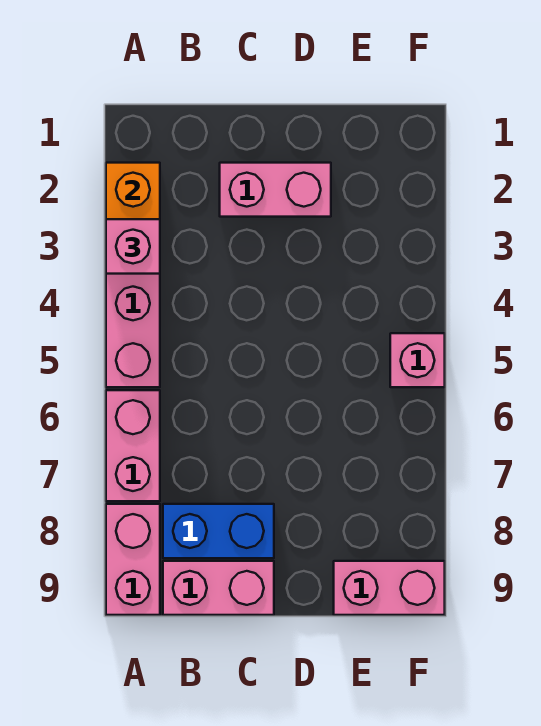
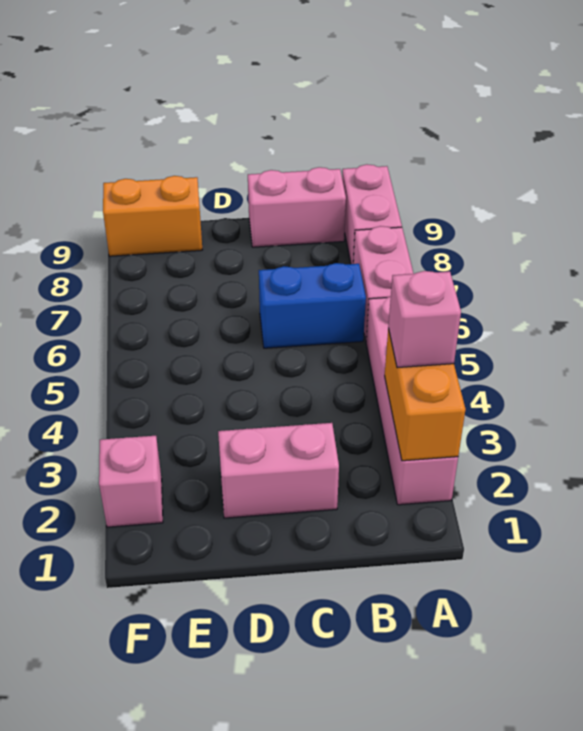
blue brick B8:C8 level 1 -> blue brick B6:C6 level 1
pink brick E9:F9 level 1 -> orange brick E9:F9 level 1
pink brick F5 level 1 -> pink brick F2 level 1

